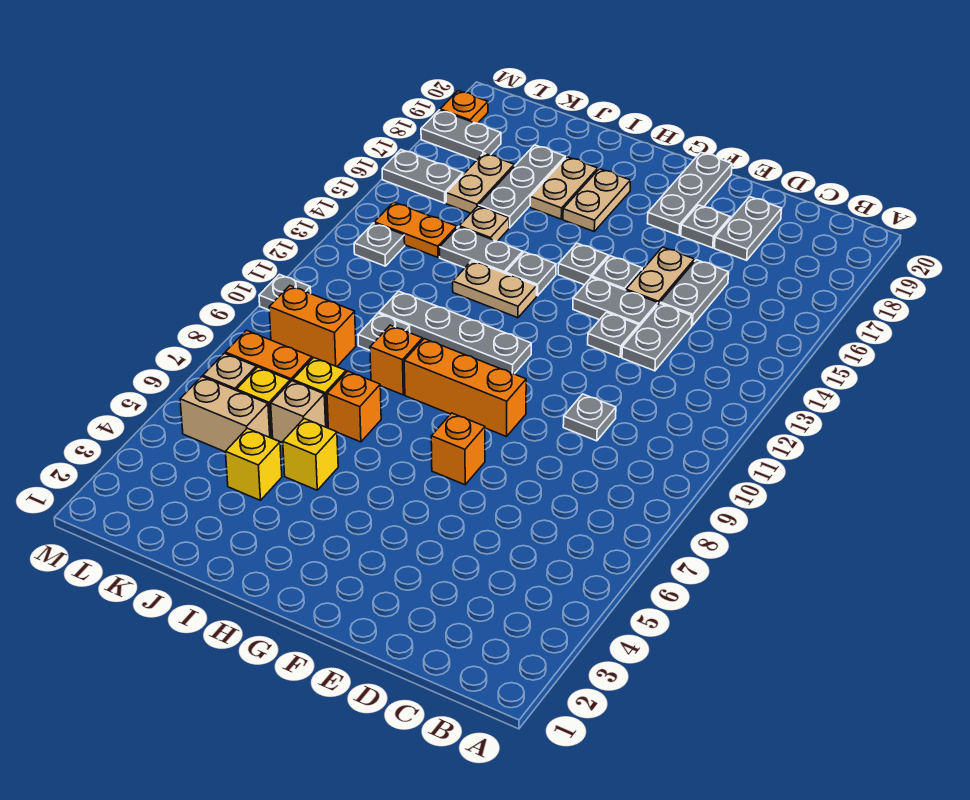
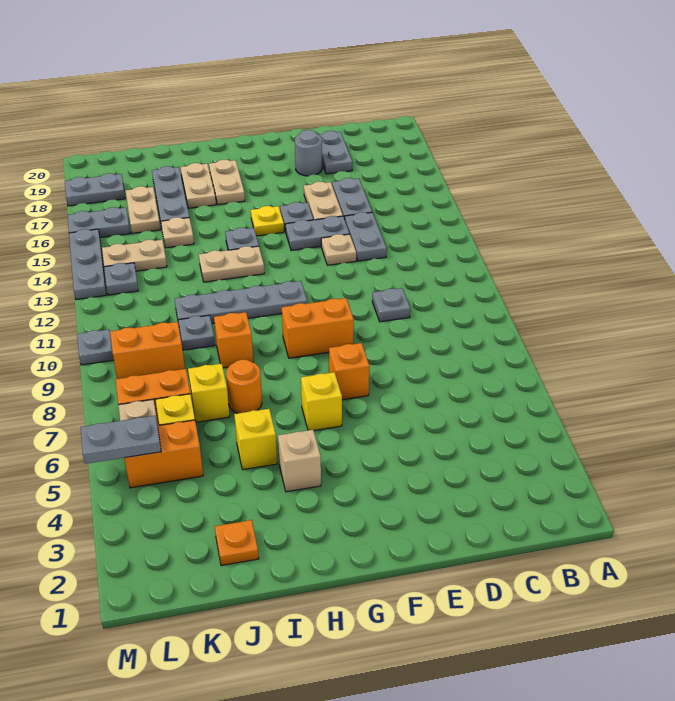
grey plate E13 level 1 -> tan plate E13 level 1
grey plate E18 level 1 -> grey round brick E18 level 1
orange brick F9:H9 level 1 -> orange brick F9:G9 level 1
grey plate F18:F20 level 1 -> grey plate M13:M15 level 1
grey plate G15 level 1 -> yellow plate G15 level 1
orange brick I7 level 1 -> orange round brick I7 level 1
grey plate I14:J14 level 1 -> grey plate L5:M5 level 2
yellow brick J4 level 1 -> yellow brick G6 level 1
tan brick J6 level 1 -> tan brick H4 level 1
tan brick K5:L5 level 1 -> orange brick K5:L5 level 1
orange plate K14:L14 level 1 -> tan plate K14:L14 level 1
orange plate M19 level 1 -> orange plate J2 level 1

